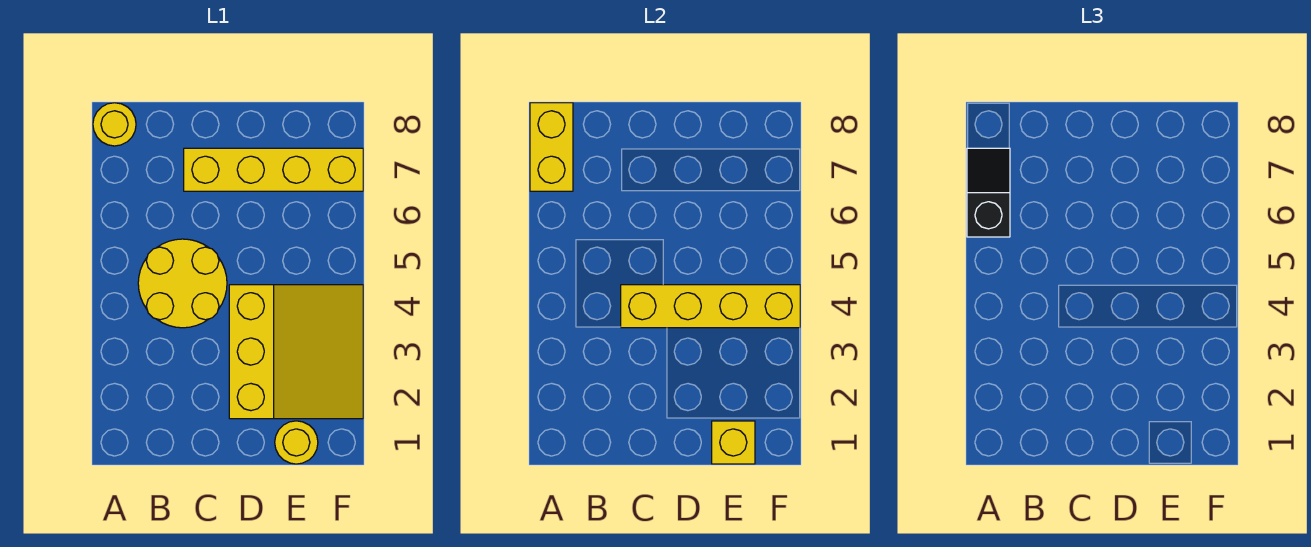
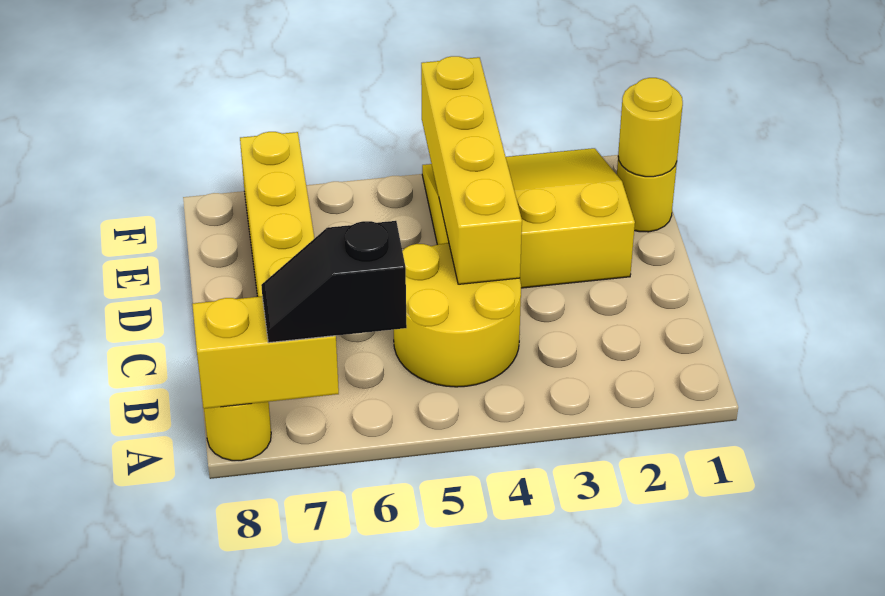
yellow brick E1 level 2 -> yellow round brick E1 level 2

